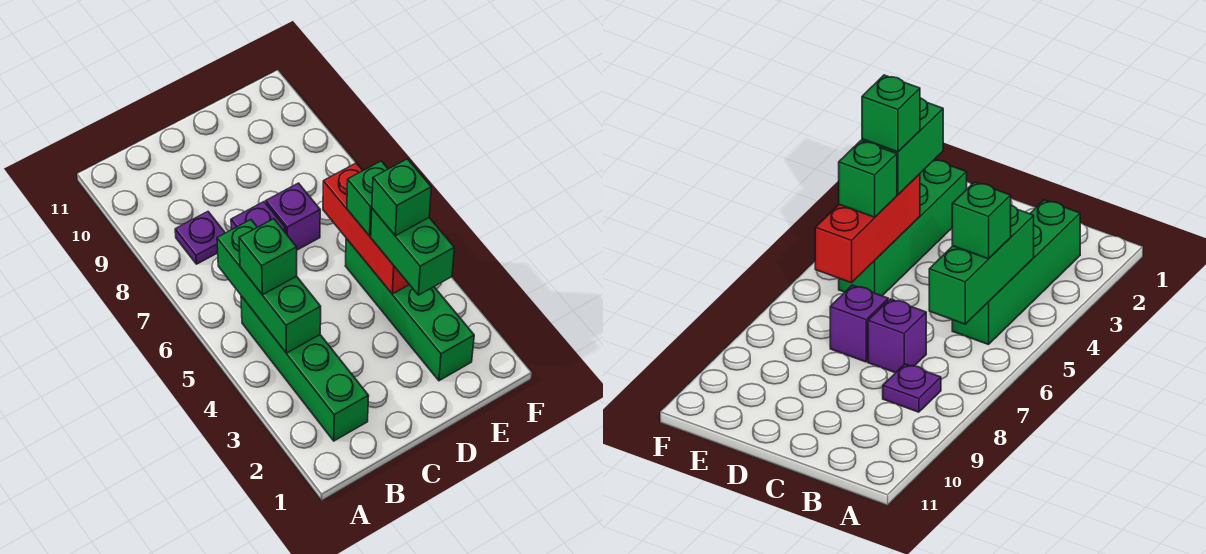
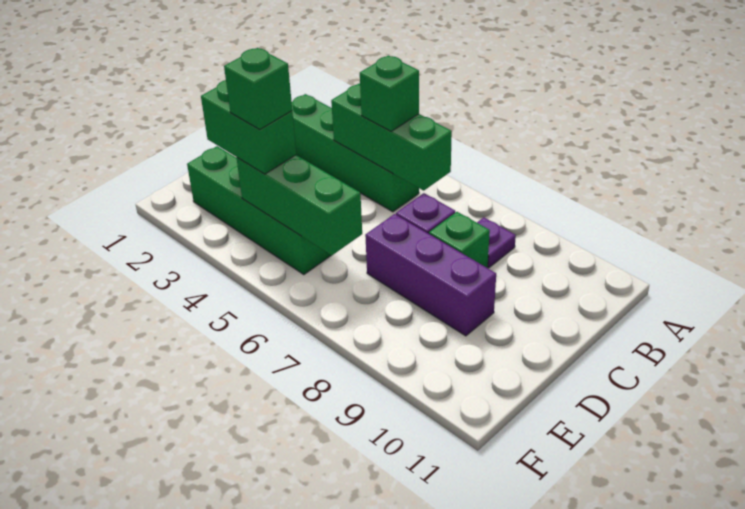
purple brick D7 level 1 -> purple brick D7:D9 level 1
red brick E4:E6 level 2 -> green brick E4:E6 level 2
green brick E5 level 3 -> green brick C8 level 1

